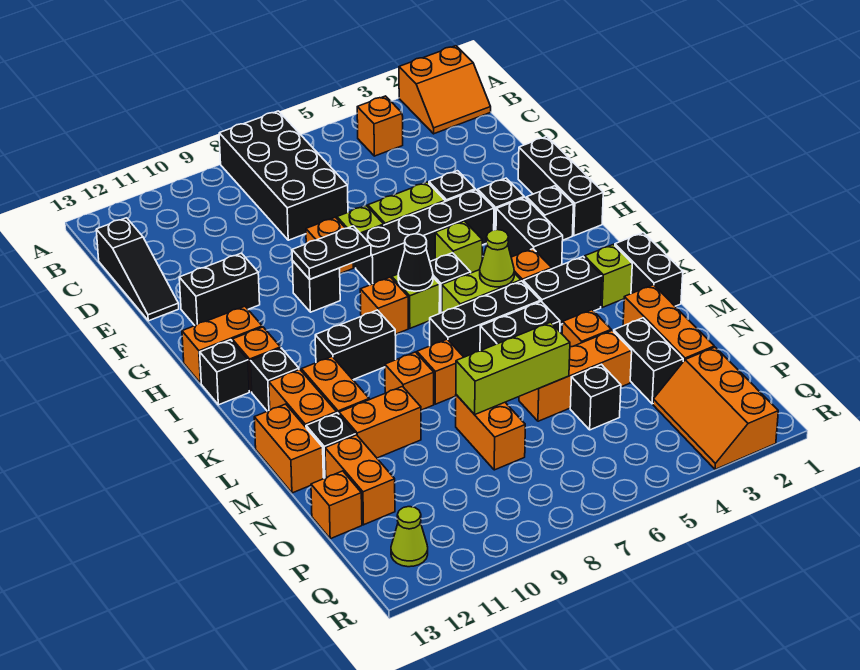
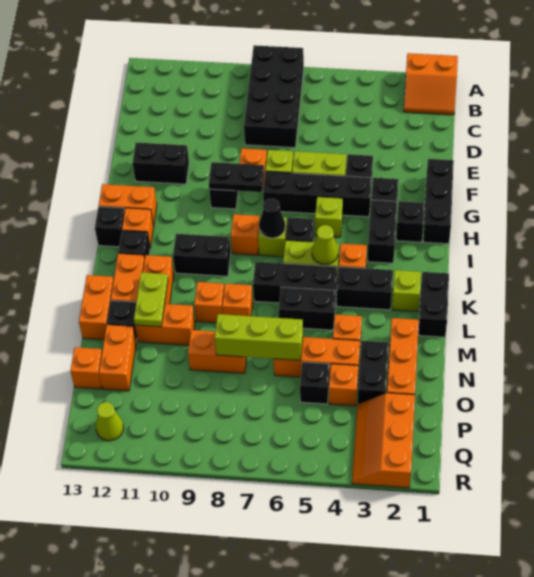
orange brick B4 level 1 -> orange brick O4 level 1
black slope C13:E13 level 1 top C -> none
none -> lime plate L11:M11 level 2
orange brick N8:O8 level 1 -> orange brick N8:N9 level 1

